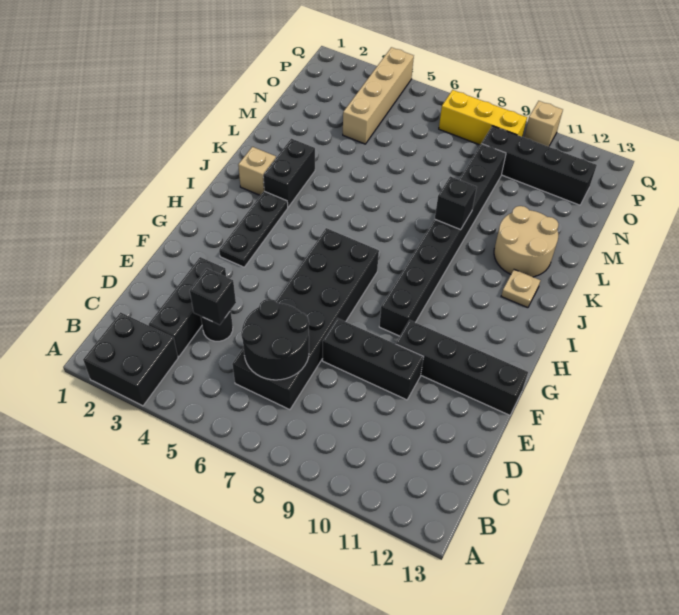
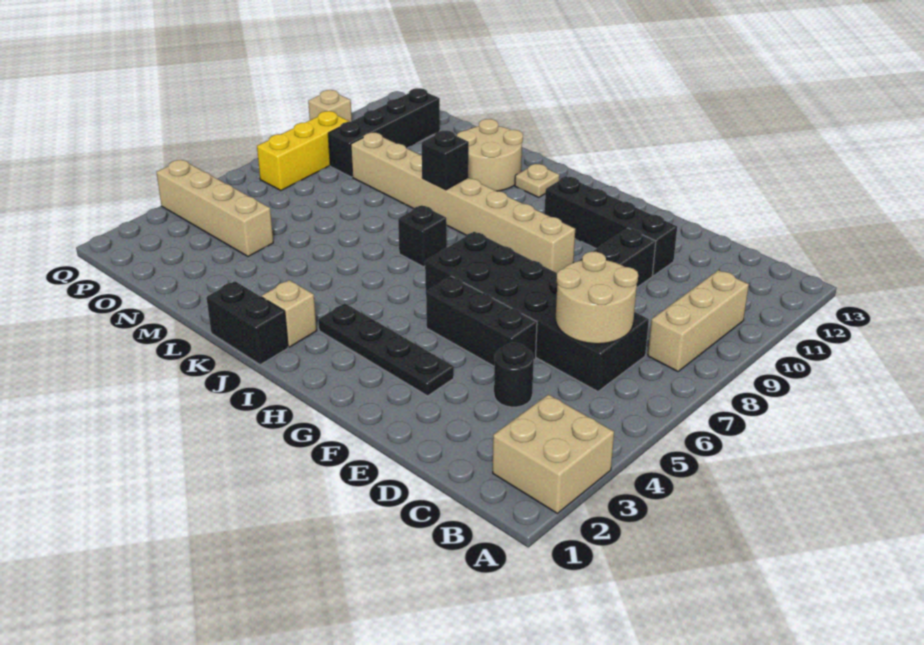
black brick A2:B3 level 1 -> tan brick A2:B3 level 1
none -> tan brick B8:B10 level 1
black brick C3:E3 level 1 -> black brick E5:G5 level 1
black round brick C6:D7 level 2 -> tan round brick C6:D7 level 2
black brick D4 level 2 -> black brick J7 level 1
black brick F10:F13 level 1 -> black brick E11:H11 level 1
black plate G3:I3 level 1 -> black plate F3:I3 level 1
black brick G9:N9 level 1 -> tan brick G9:N9 level 1
black brick J3:K3 level 1 -> black brick J1:K1 level 1

